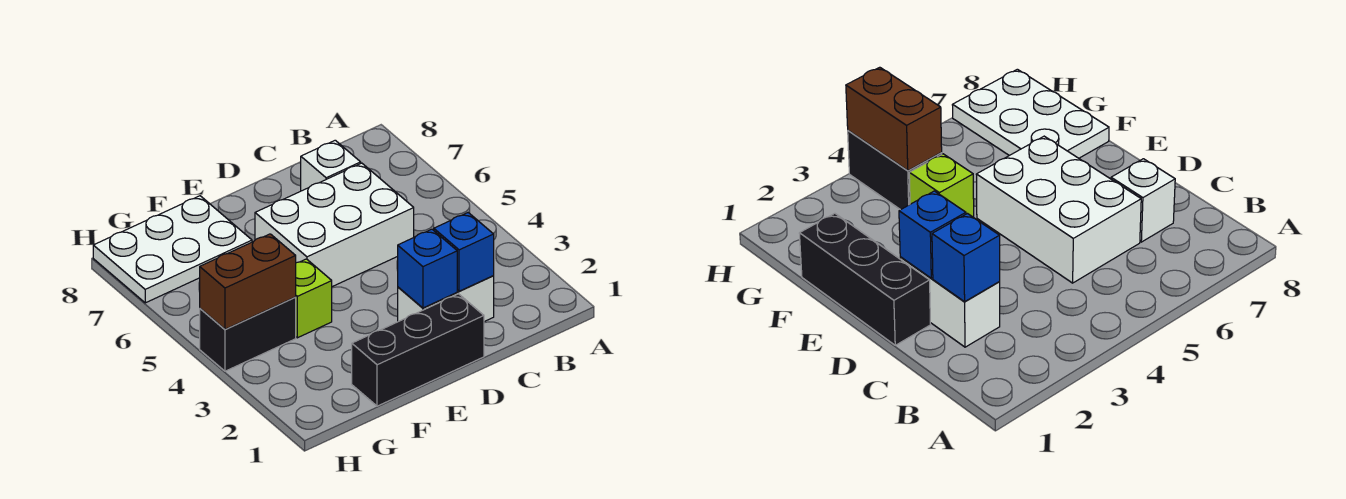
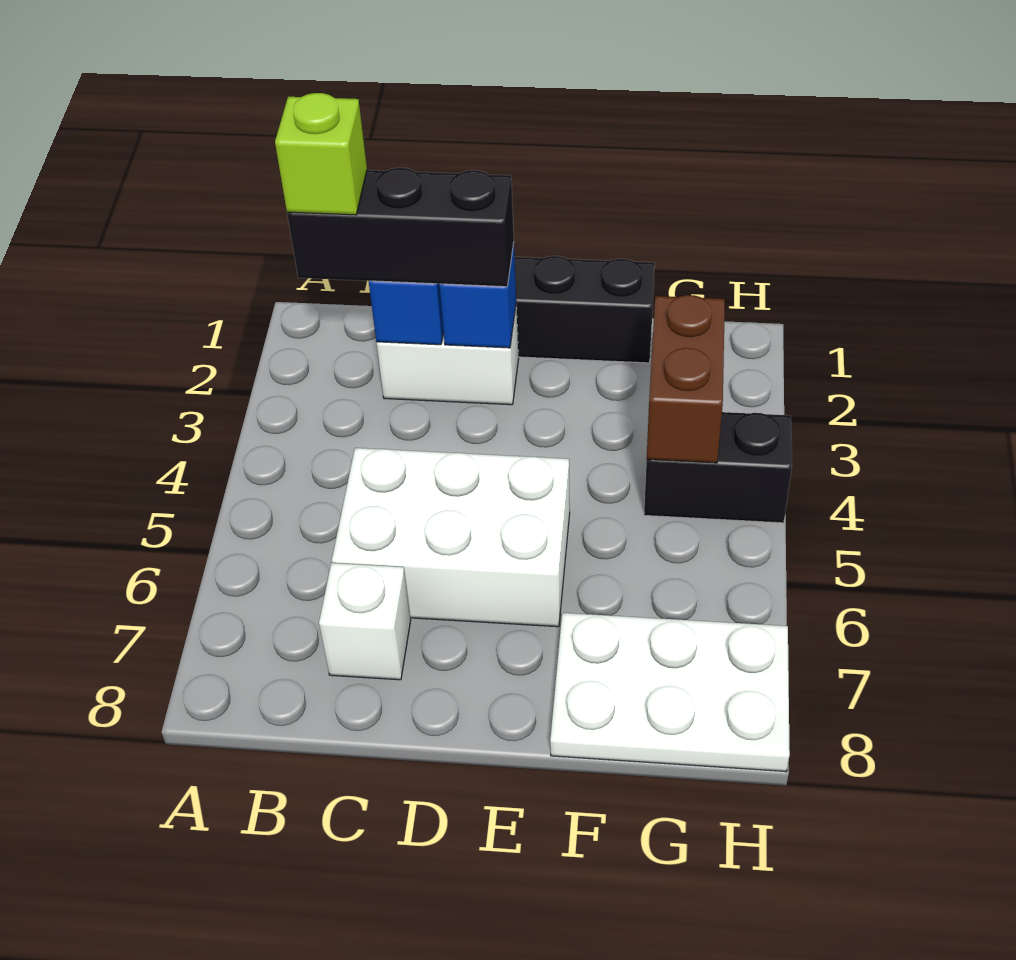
none -> black brick B2:D2 level 3
lime brick F4 level 1 -> lime brick B2 level 4
brown brick G4:H4 level 2 -> brown brick G3:G4 level 2

